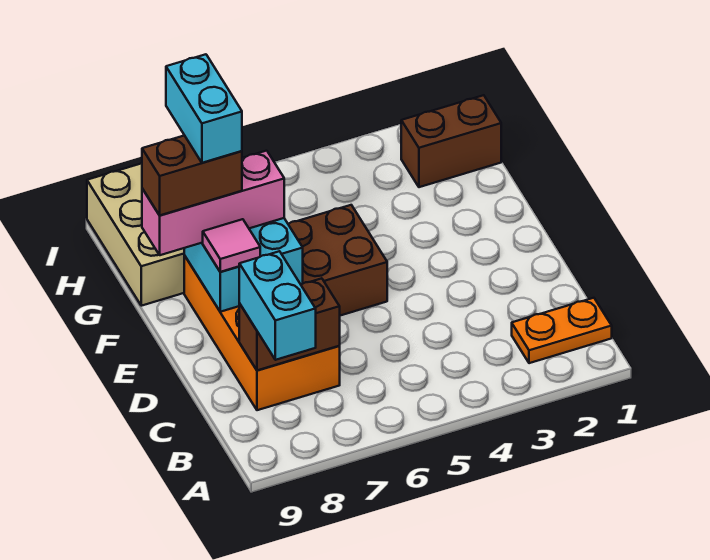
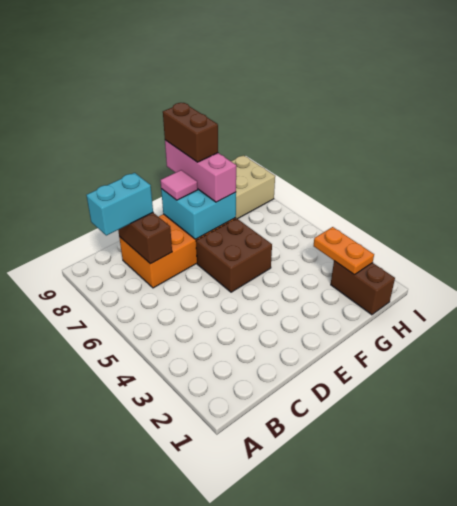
orange plate B1:B2 level 1 -> orange plate H2:H3 level 2
cyan brick F8:G8 level 5 -> none

